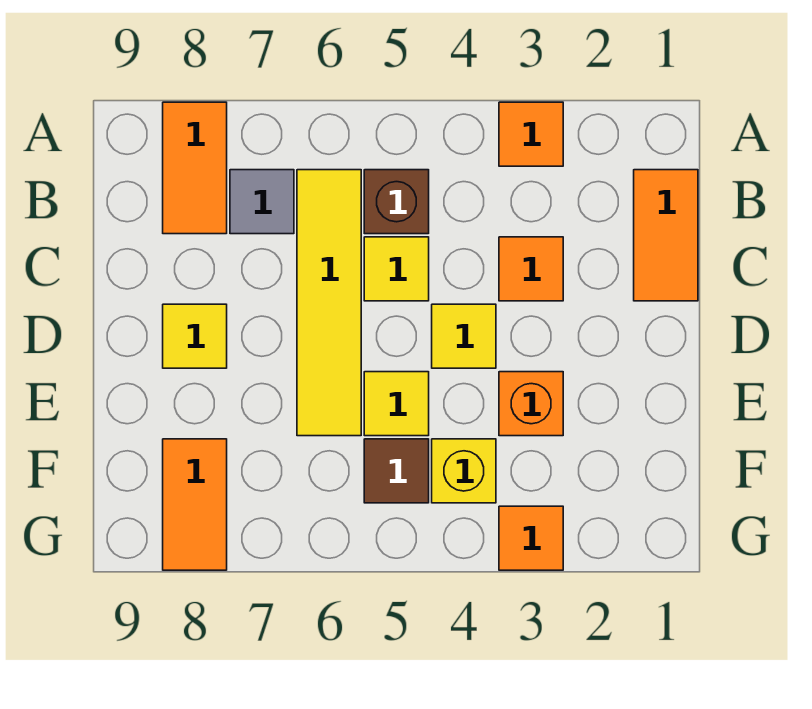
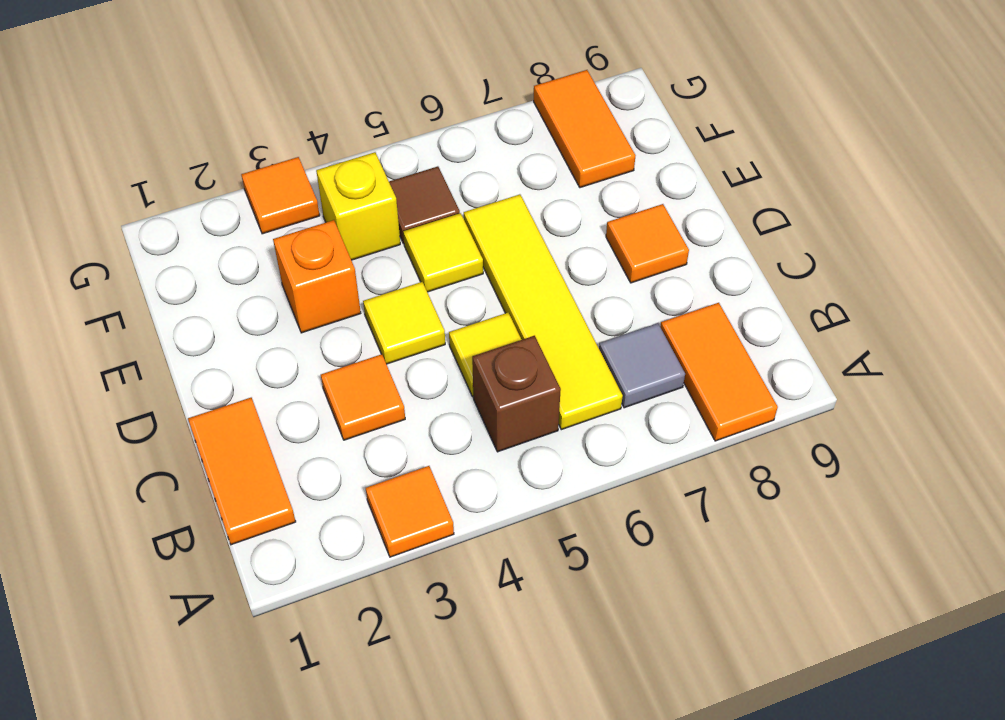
yellow tile D8 level 1 -> orange tile D8 level 1

